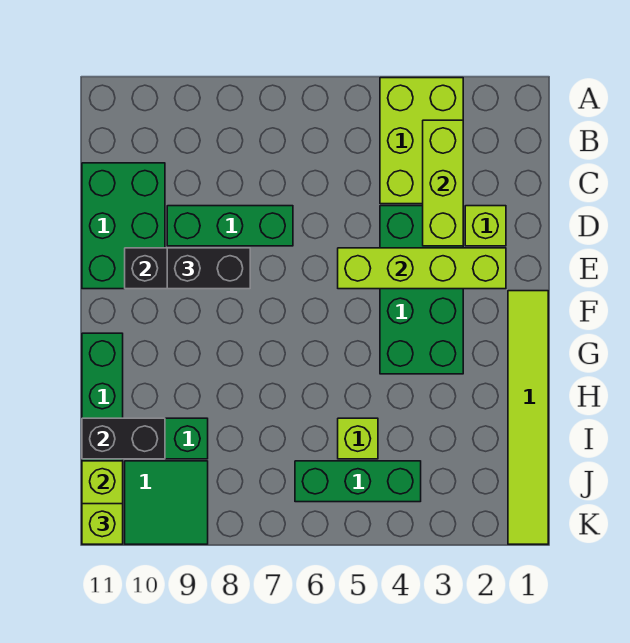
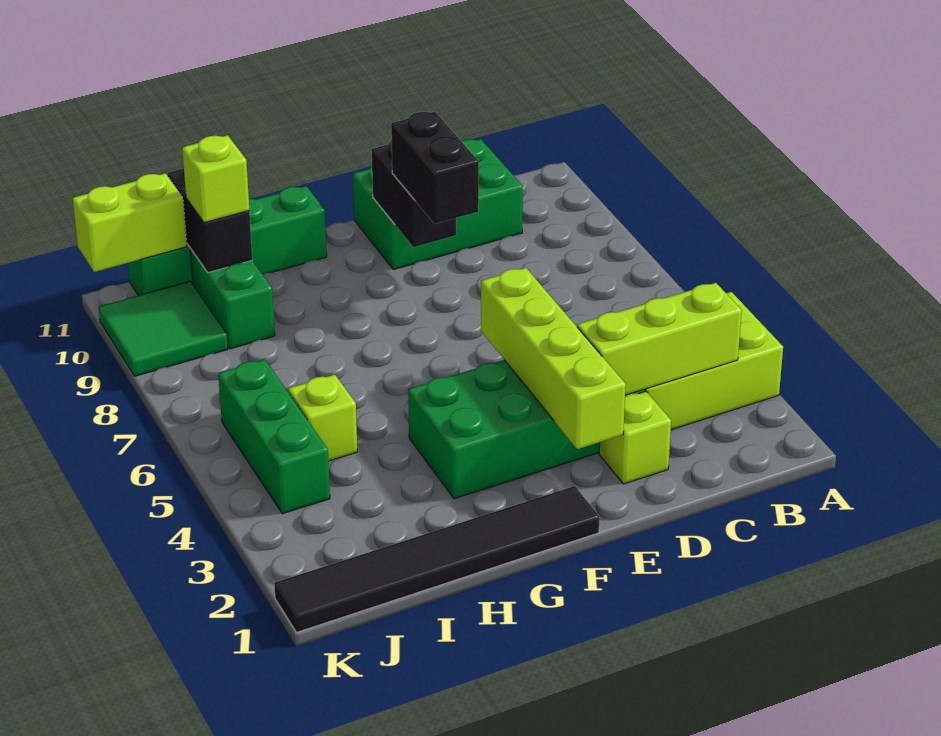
green brick D7:D9 level 1 -> none
lime tile F1:K1 level 1 -> black tile F1:K1 level 1
lime brick K11 level 3 -> lime brick I10 level 3

